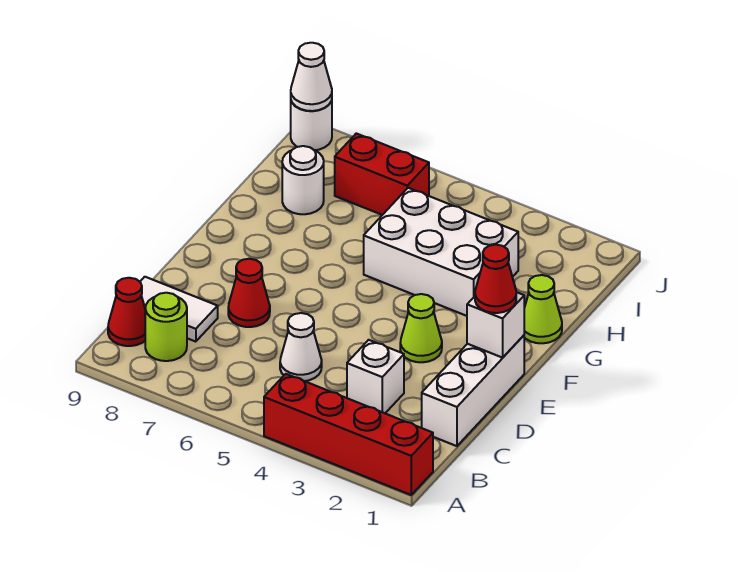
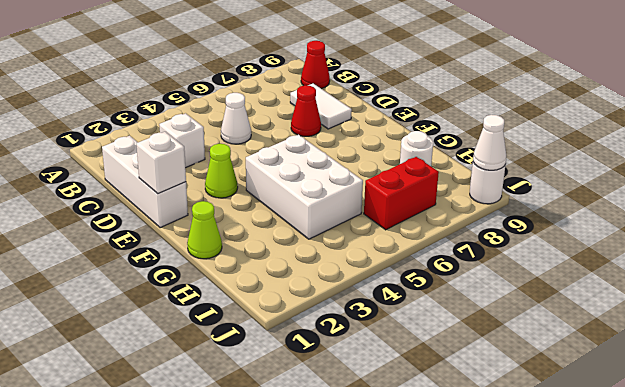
red brick A1:A4 level 1 -> none
lime round brick B8 level 1 -> none
white tile C8:C9 level 1 -> white tile C8:D8 level 1
red cone E1 level 3 -> none
white brick G3:H5 level 1 -> white brick F4:H5 level 1

